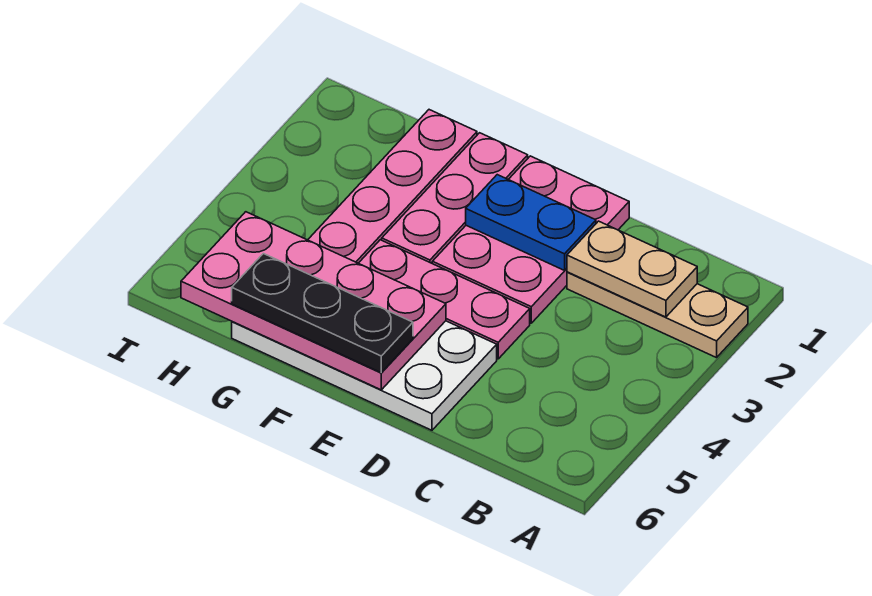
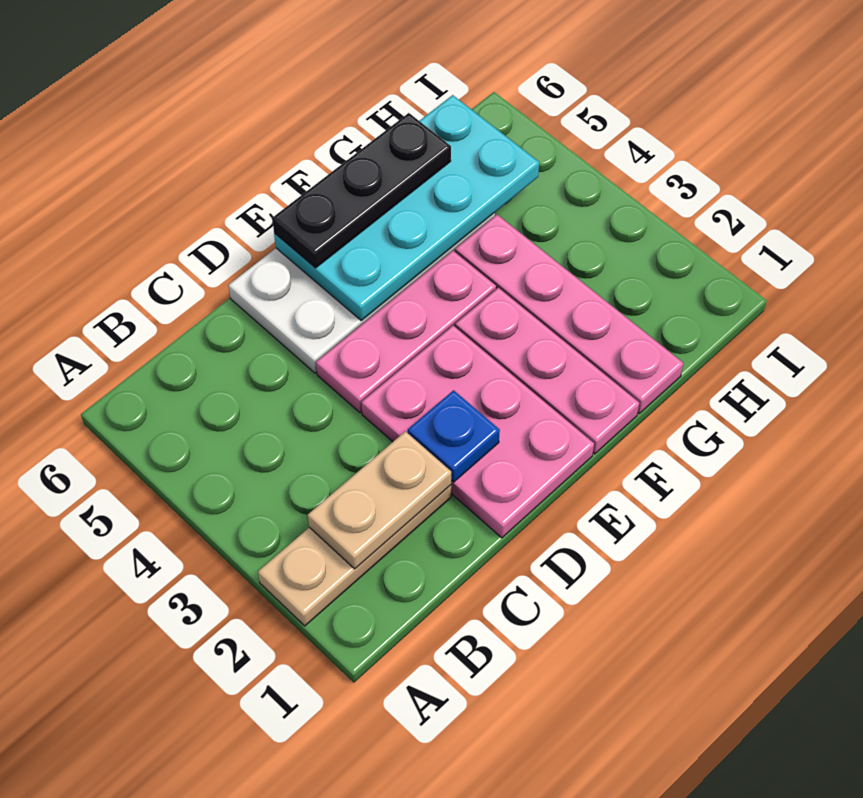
blue plate D2:E2 level 2 -> blue plate D2 level 2
pink plate E5:H6 level 2 -> cyan plate E5:H6 level 2

